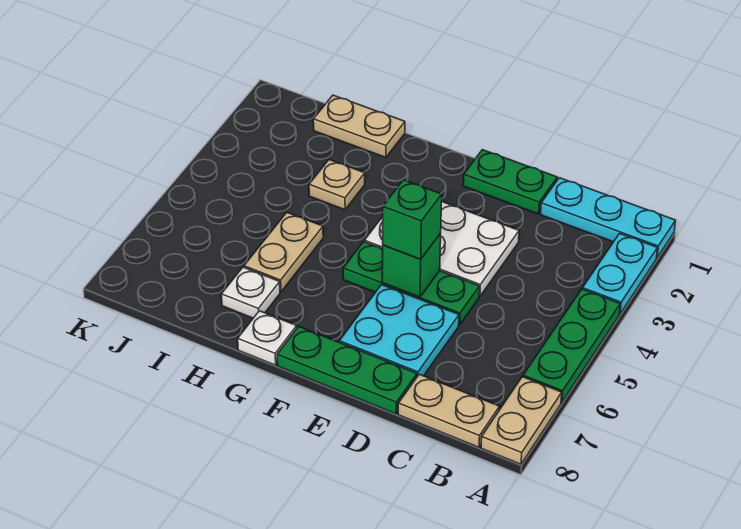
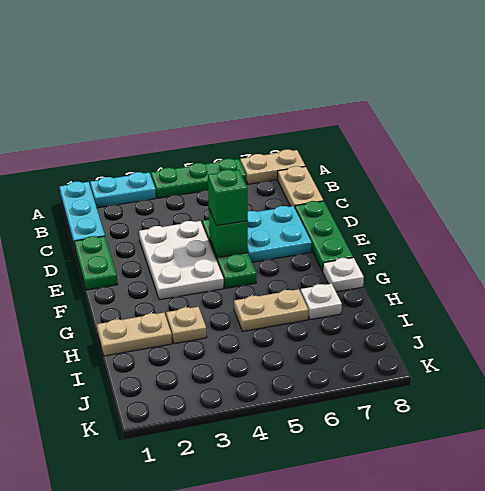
tan plate H1:I1 level 1 -> tan plate H1:H2 level 1

